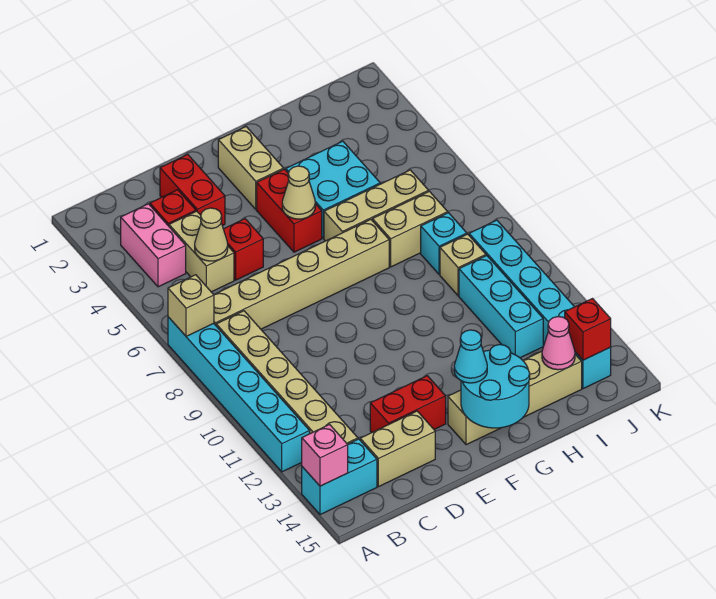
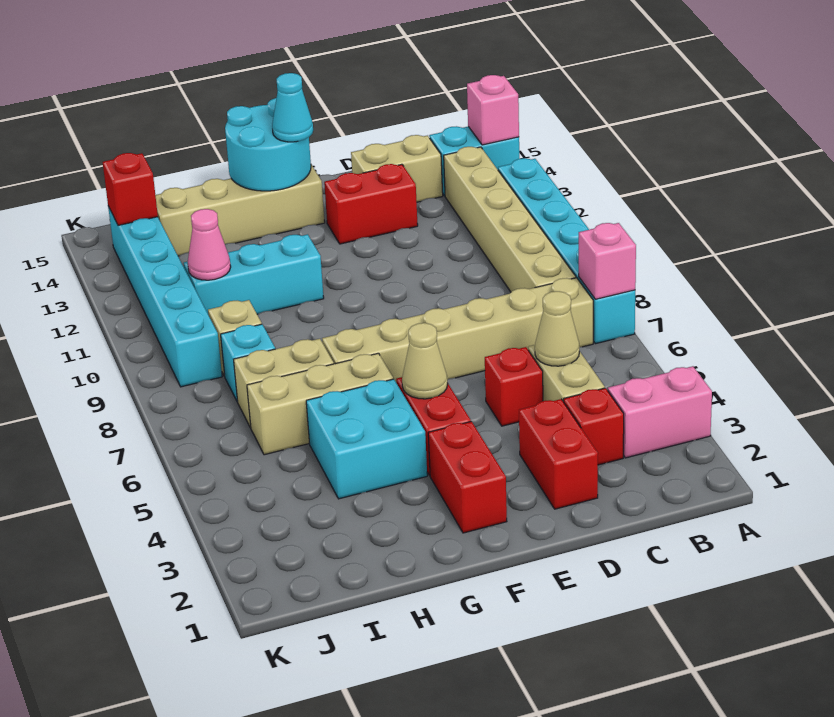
tan brick A7 level 2 -> pink brick A7 level 2
pink brick B3:B4 level 1 -> pink brick A3:B3 level 1
tan brick F2:F3 level 1 -> red brick F2:F3 level 1
cyan brick I10:I12 level 1 -> cyan brick G11:I11 level 1
pink cone I14 level 2 -> pink cone I11 level 2

